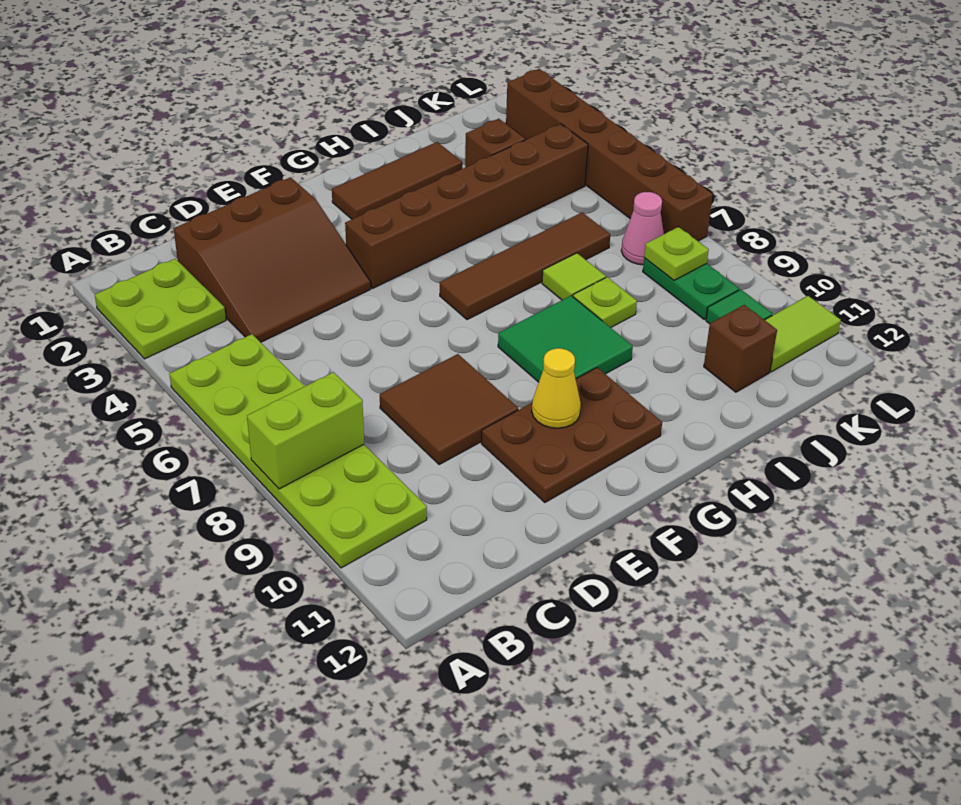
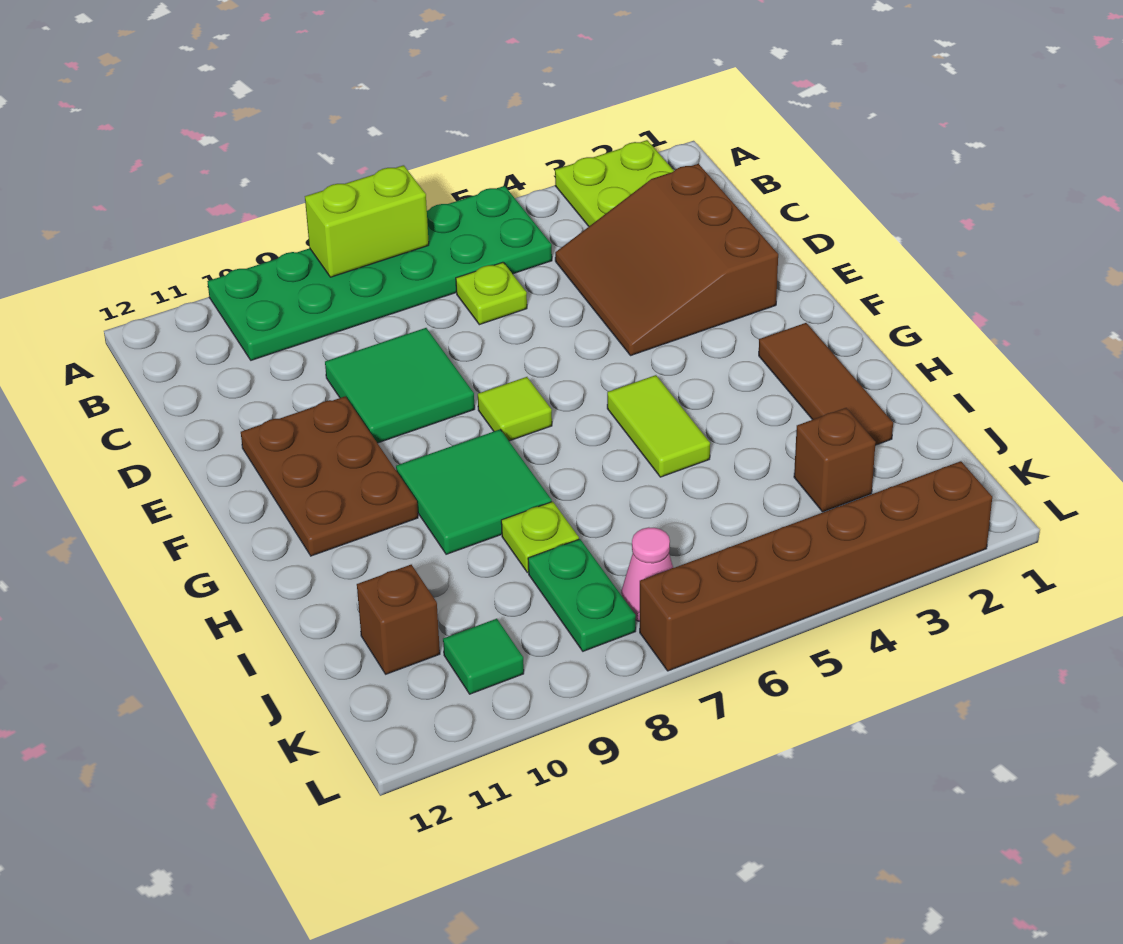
lime plate A5:B10 level 1 -> green plate A5:B10 level 1
lime brick A8:B8 level 2 -> lime brick A7:A8 level 2
brown tile D8:E9 level 1 -> green tile D8:E9 level 1
brown brick F4:K4 level 1 -> none
yellow cone F10 level 2 -> none
brown tile G6:J6 level 1 -> none
lime tile I7 level 1 -> lime tile F7 level 1
green plate K8:K9 level 1 -> green plate J8:K8 level 1
lime plate K8 level 2 -> lime plate C6 level 1
lime tile K11:L11 level 1 -> lime tile G5:H5 level 1

